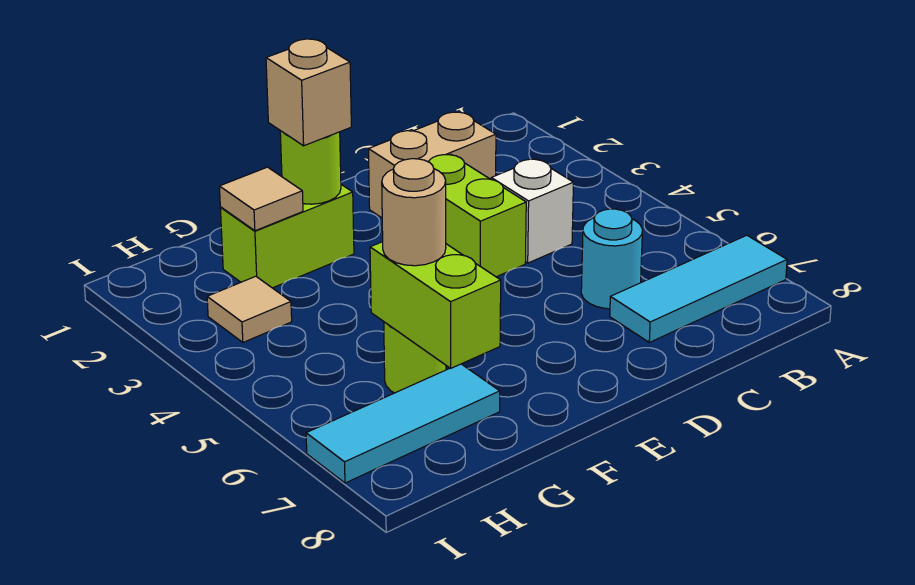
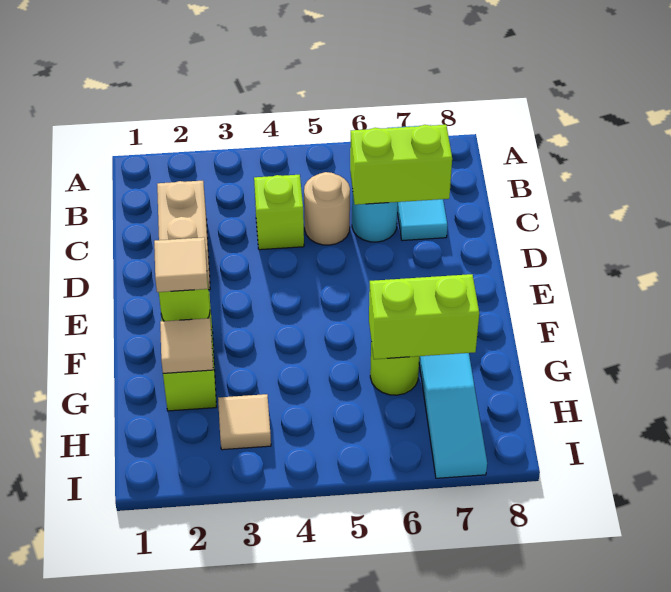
white brick C4 level 1 -> lime brick C4 level 1
lime brick D3:D4 level 1 -> lime brick C6:C7 level 2
tan brick F2 level 3 -> tan tile F2 level 3
tan round brick G6 level 3 -> tan round brick C5 level 1

